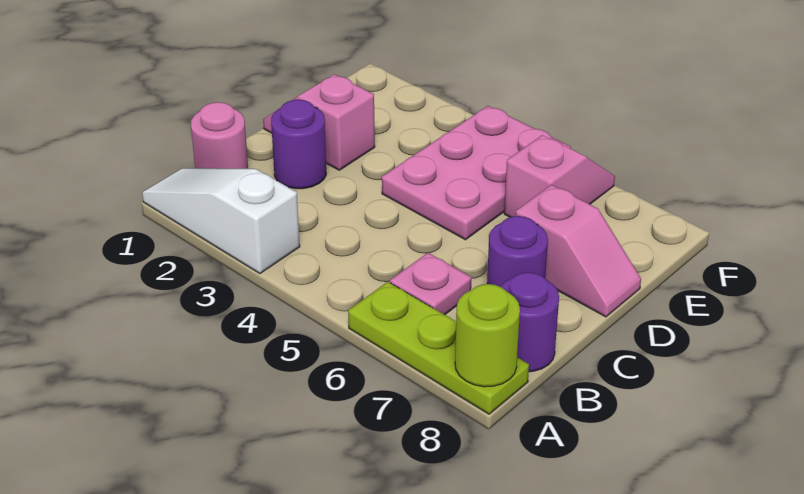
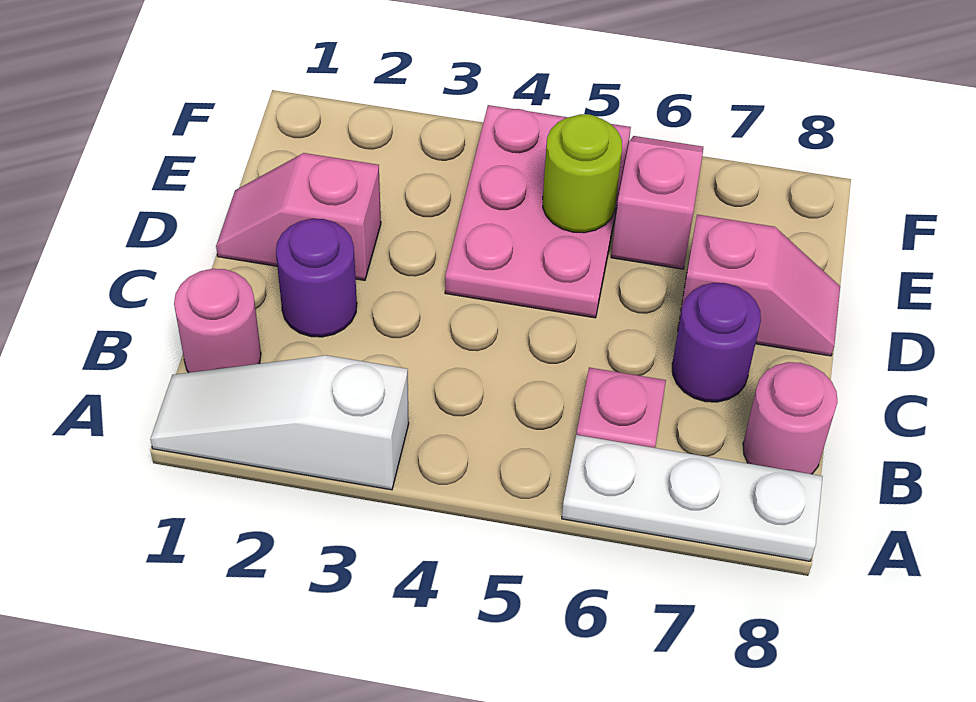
lime plate A6:A8 level 1 -> white plate A6:A8 level 1
lime round brick A8 level 2 -> lime round brick E5 level 2
purple round brick B8 level 1 -> pink round brick B8 level 1

